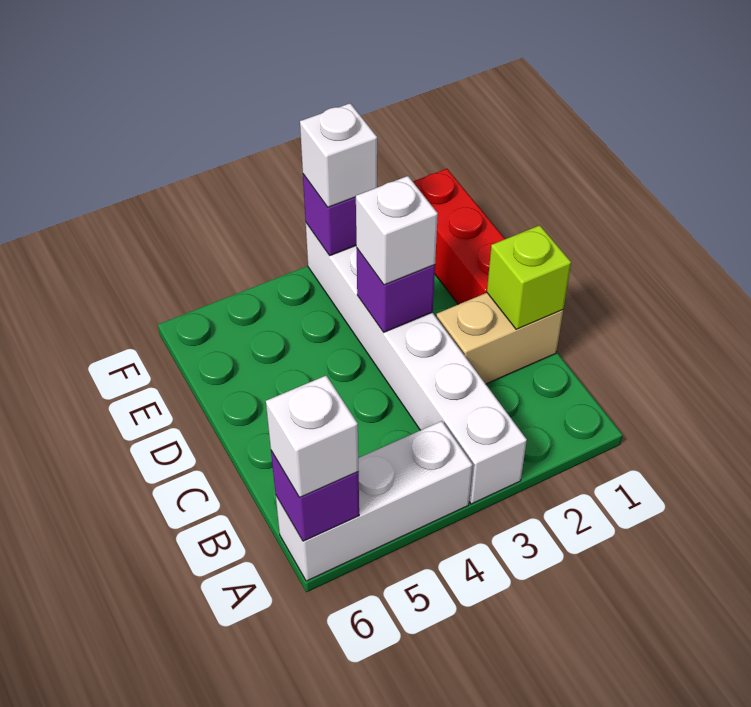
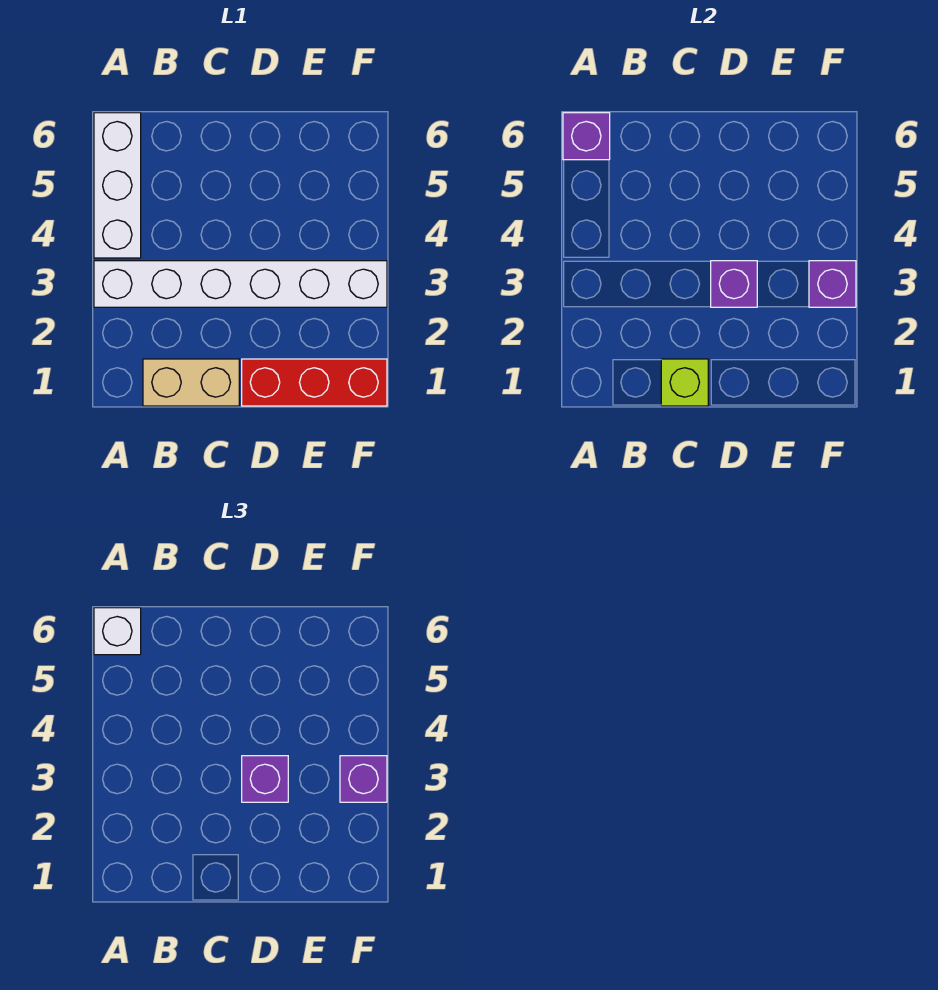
tan brick C1:C2 level 1 -> tan brick B1:C1 level 1
white brick D3 level 3 -> purple brick D3 level 3
white brick F3 level 3 -> purple brick F3 level 3

